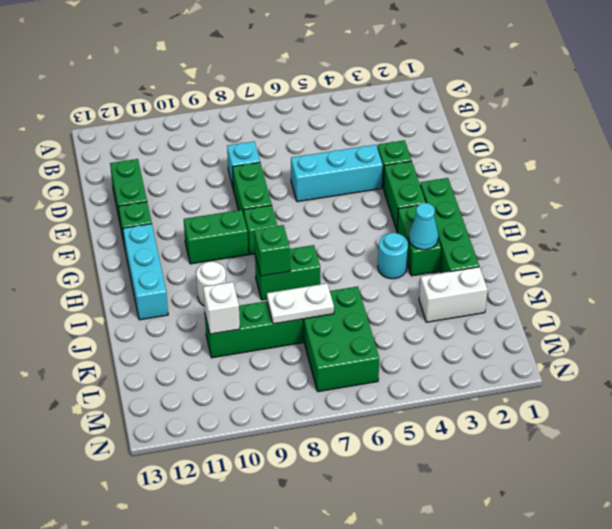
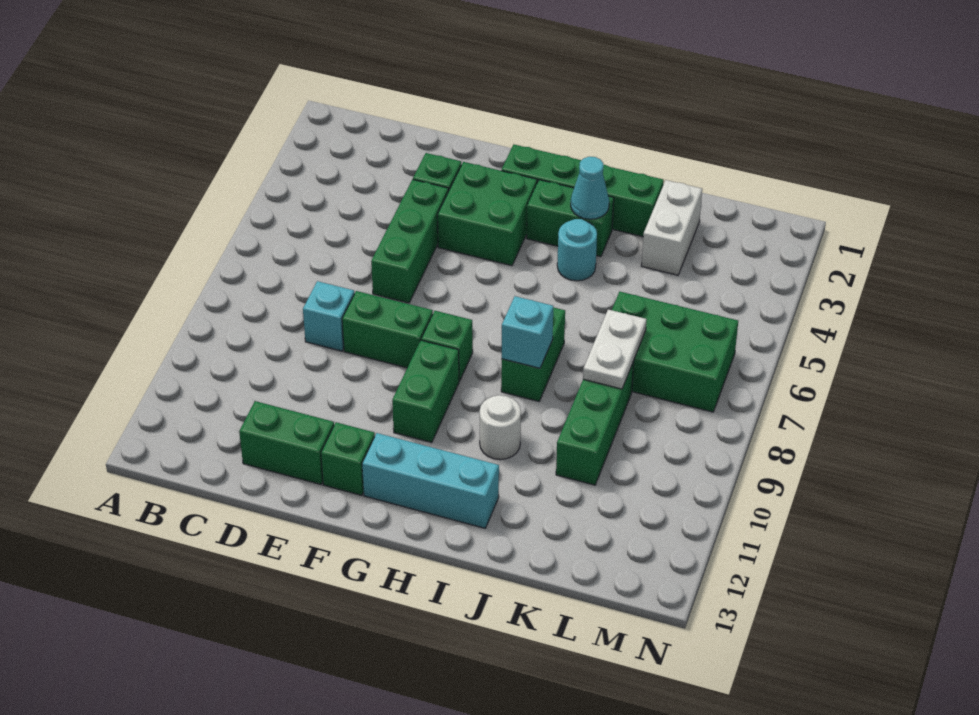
cyan brick E4:E6 level 1 -> green brick E4:E6 level 1
green brick F3:G3 level 1 -> green brick F3:G4 level 1
green brick I8 level 2 -> cyan brick I8 level 2
white brick K10 level 2 -> none

